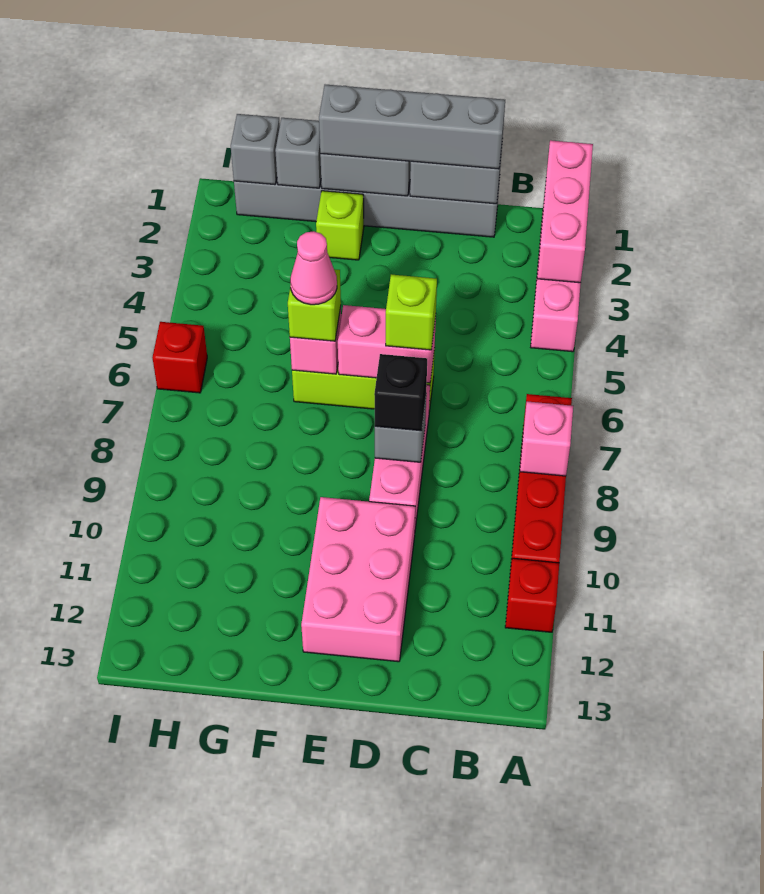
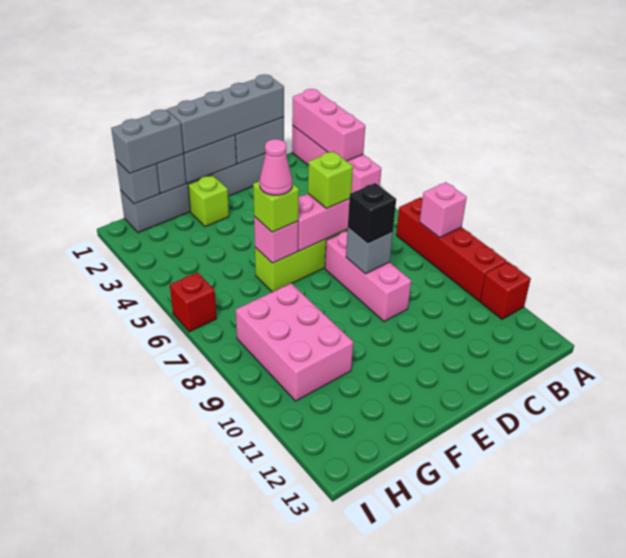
pink brick D10:E12 level 1 -> pink brick G8:H10 level 1
none -> grey brick G1:H1 level 3

